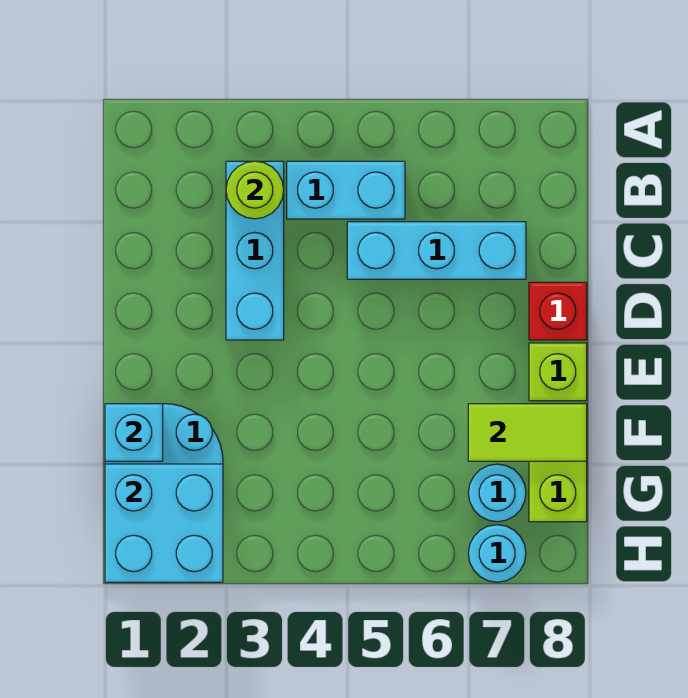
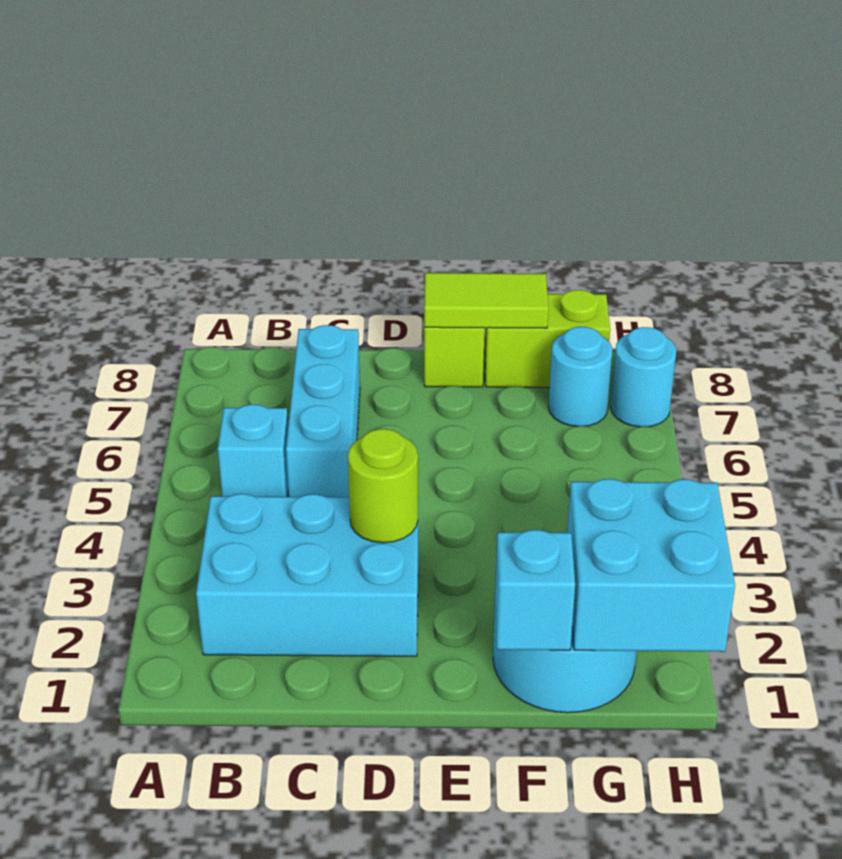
cyan brick B3:D3 level 1 -> cyan brick B2:D3 level 1
lime round brick B3 level 2 -> lime round brick D3 level 2
cyan brick B4:B5 level 1 -> cyan brick B5 level 1
red brick D8 level 1 -> none
lime tile F7:F8 level 2 -> lime tile E8:F8 level 2

